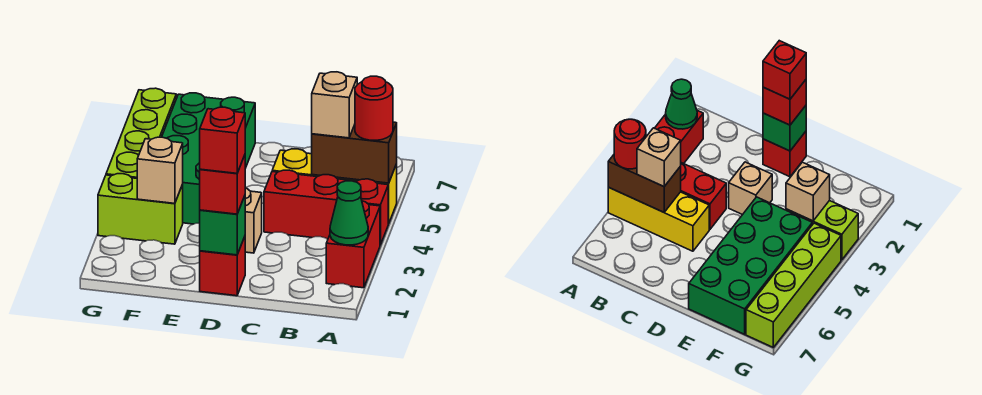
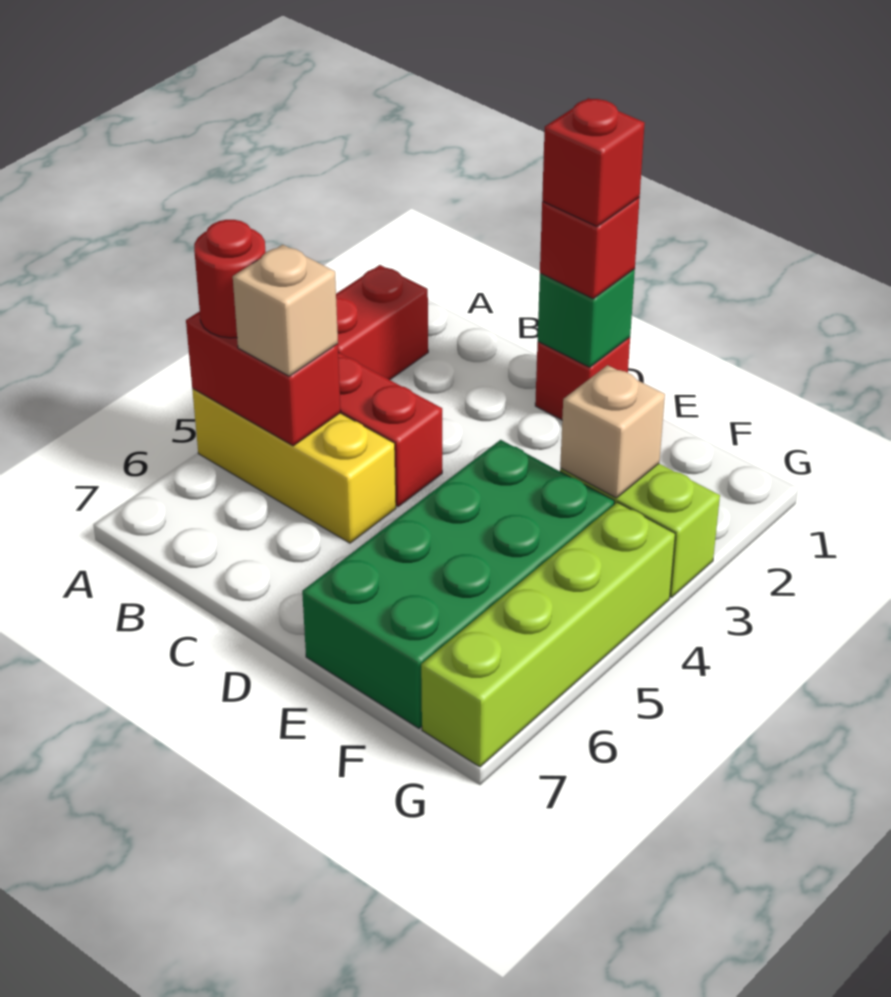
green cone A2 level 2 -> none
brown brick A5:B5 level 2 -> red brick A5:B5 level 2
tan brick D3 level 1 -> none

